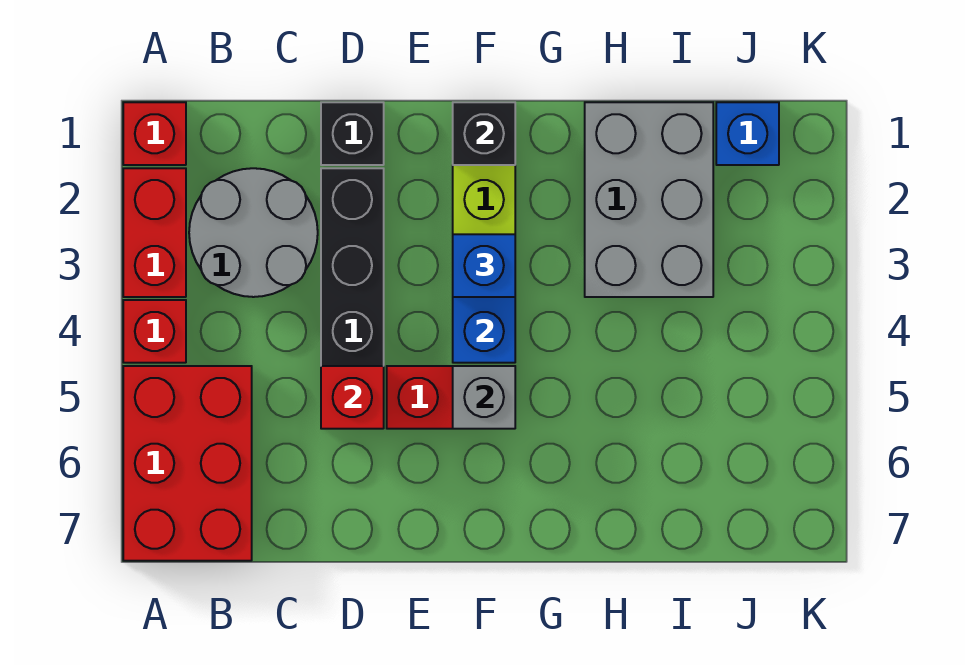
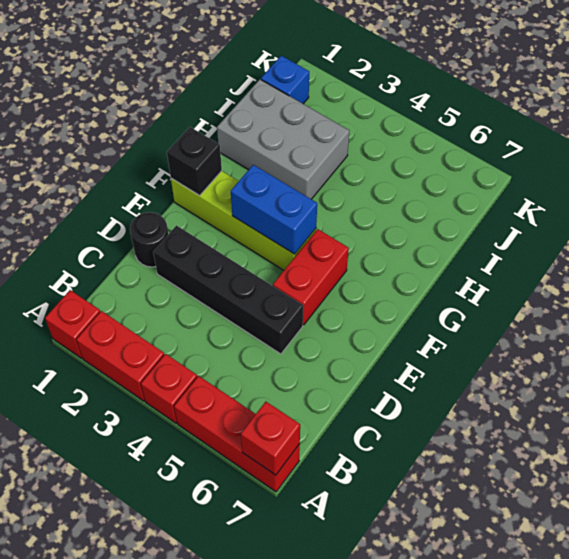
red brick A5:B7 level 1 -> red brick A5:A7 level 1
grey round brick B2:C3 level 1 -> none
black brick D1 level 1 -> black round brick D1 level 1
red brick D5 level 2 -> red brick A7 level 2
blue brick F3 level 3 -> none
grey brick F5 level 2 -> none

